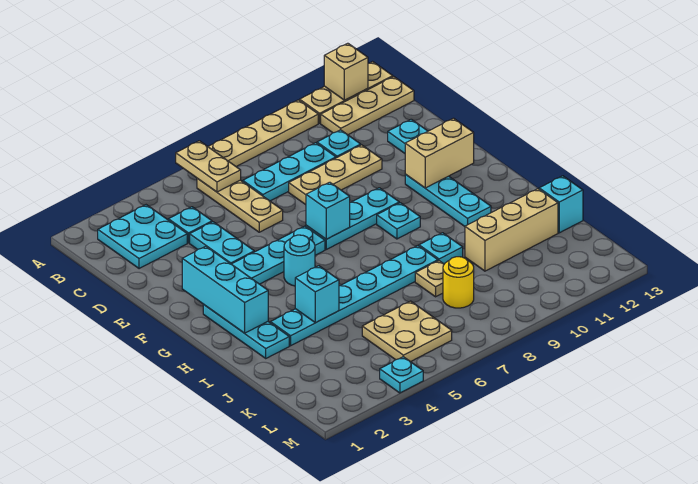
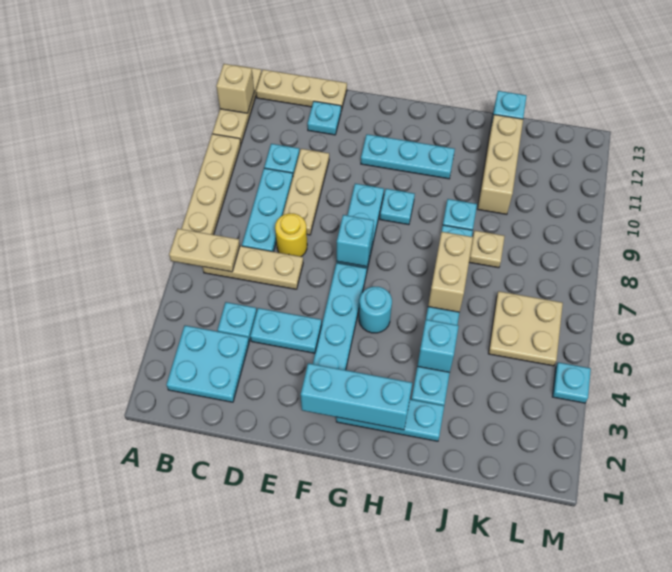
tan plate B11:B13 level 1 -> tan plate B13:D13 level 1
tan brick F11:F12 level 2 -> tan brick I6:I7 level 2
yellow round brick K8 level 1 -> yellow round brick D7 level 1

